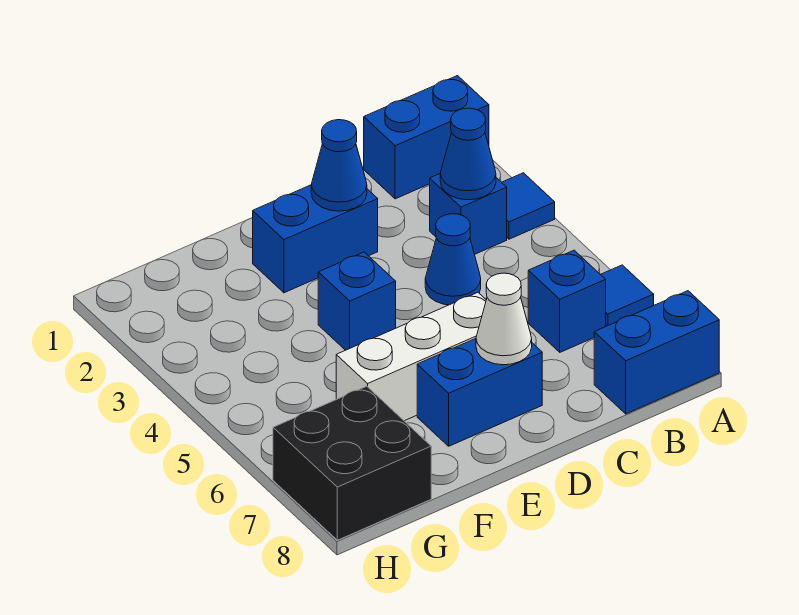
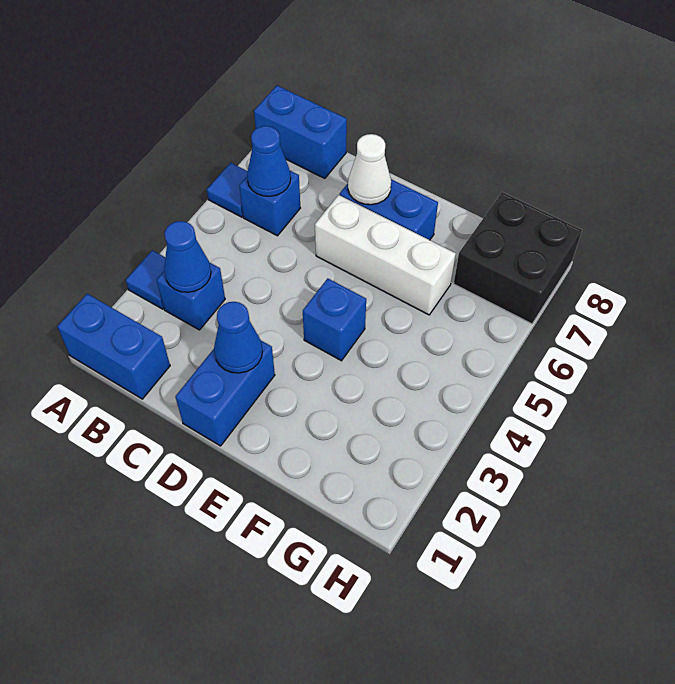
blue cone C4 level 1 -> blue cone B6 level 2
blue brick D2:E2 level 1 -> blue brick D1:D2 level 1

